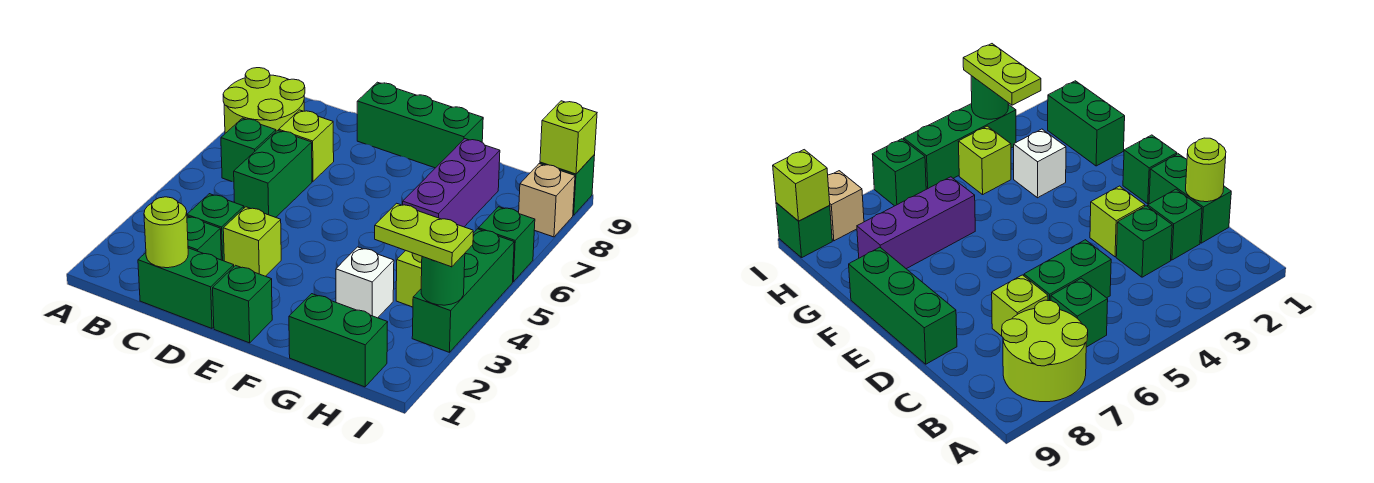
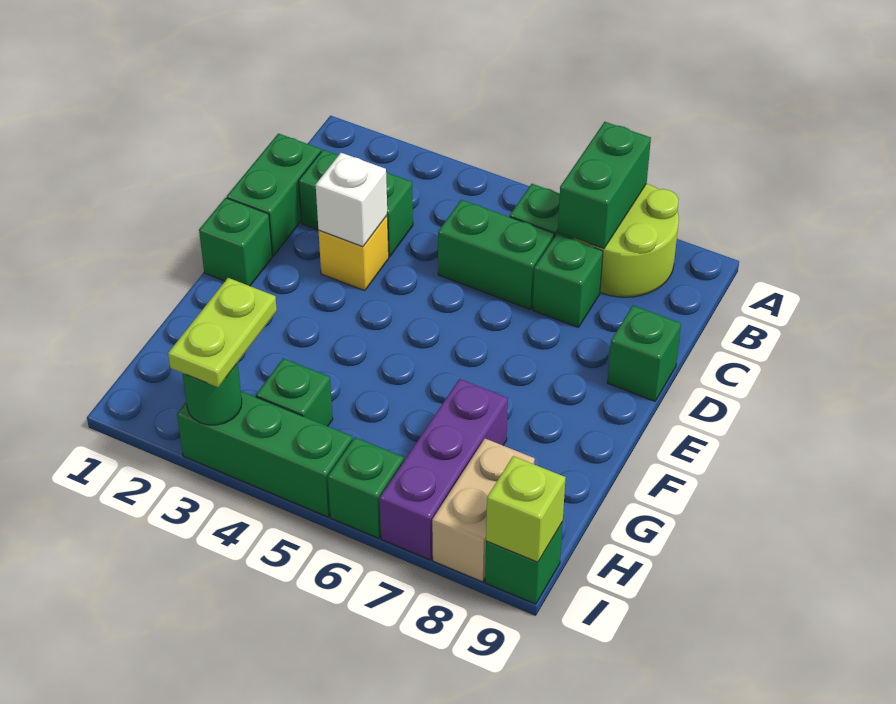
lime round brick C1 level 2 -> none
lime brick C7 level 1 -> green brick C7 level 1
lime brick D3 level 1 -> yellow brick D3 level 1
green brick D9:F9 level 1 -> green brick D9 level 1
green brick G1:H1 level 1 -> green brick A7:B7 level 2
white brick G3 level 1 -> white brick D3 level 2
purple brick G6:G8 level 1 -> purple brick G7:I7 level 1
lime brick H4 level 1 -> green brick H4 level 1
tan brick I8 level 1 -> tan brick H8:I8 level 1

